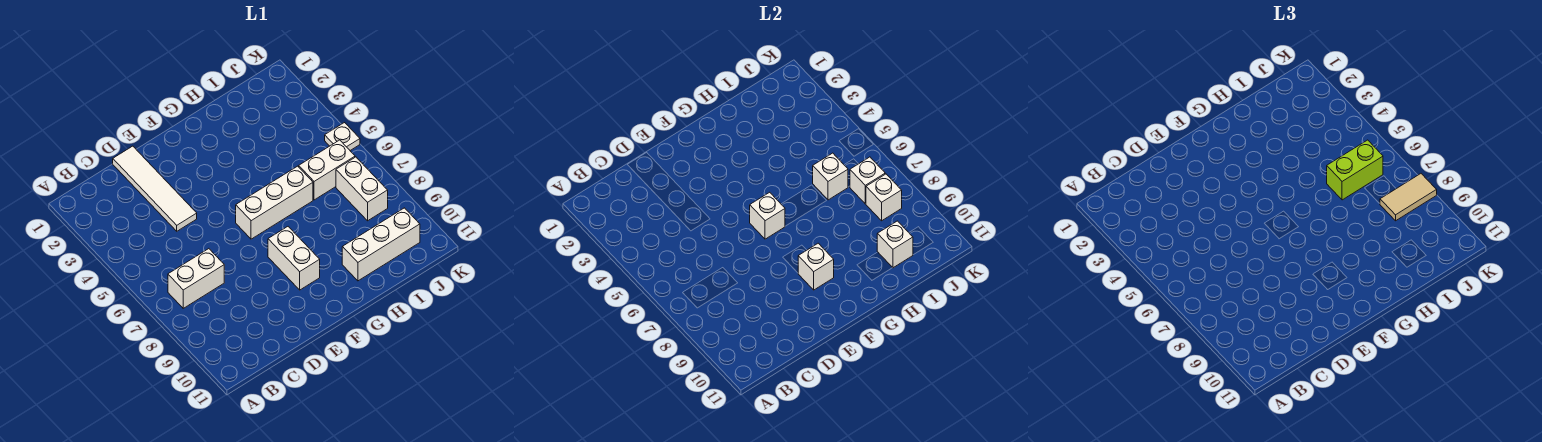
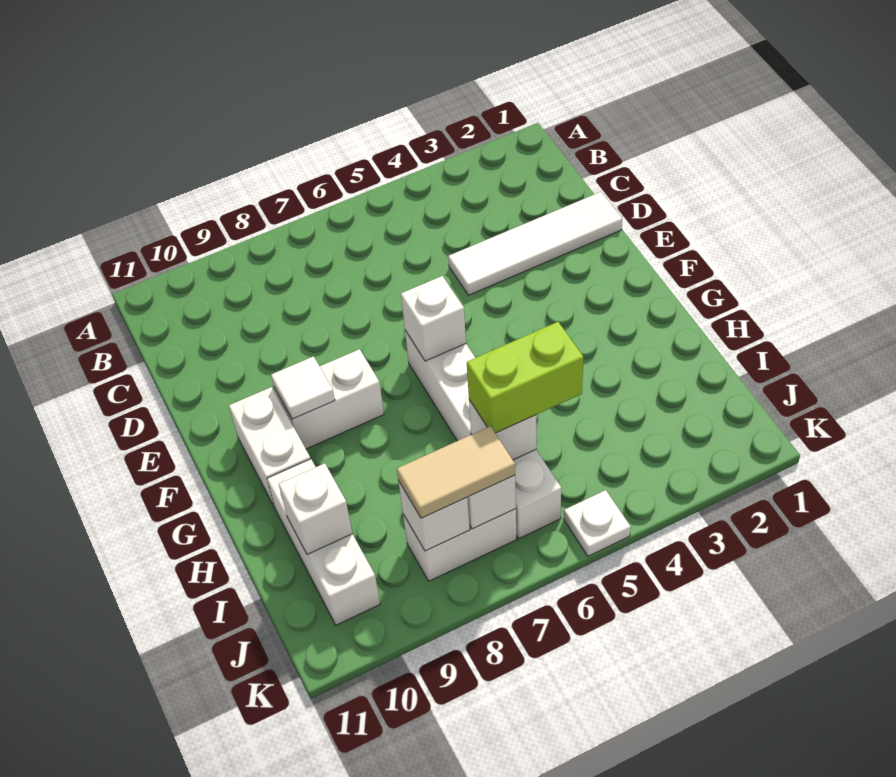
white brick B7:C7 level 1 -> white brick F10:G10 level 1
white brick F9 level 2 -> white tile F9 level 2
lime brick I6:J6 level 3 -> lime brick I5:I6 level 3
tan tile J8:K8 level 3 -> tan tile J7:J8 level 3

